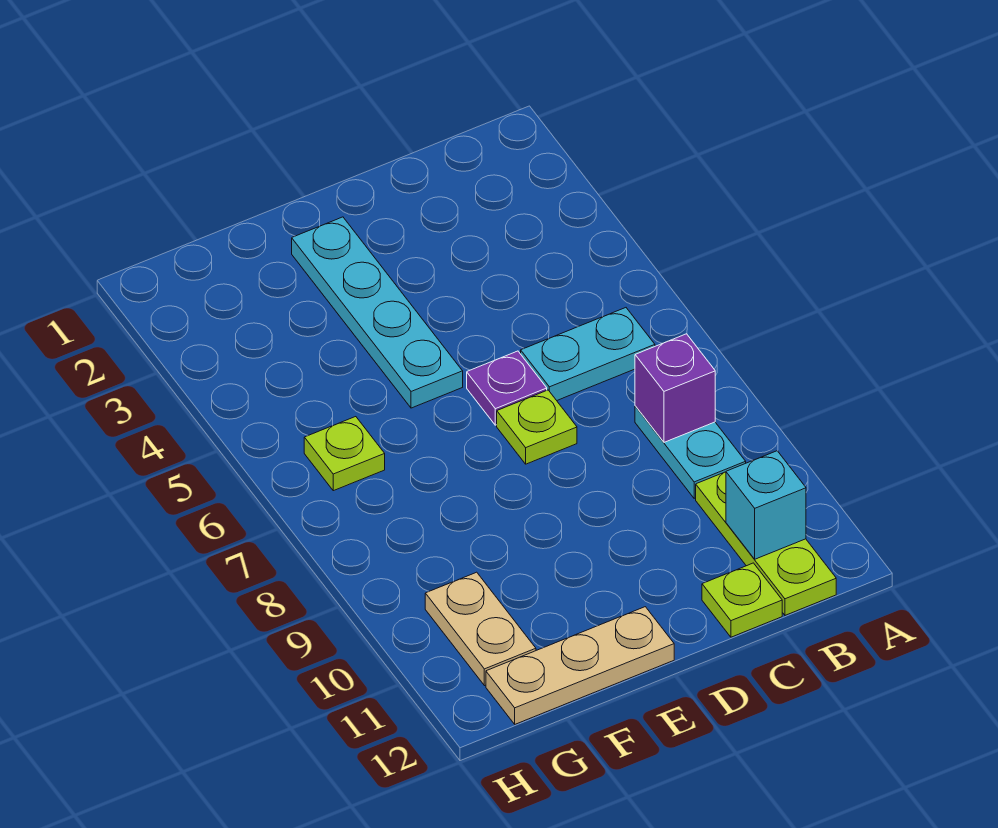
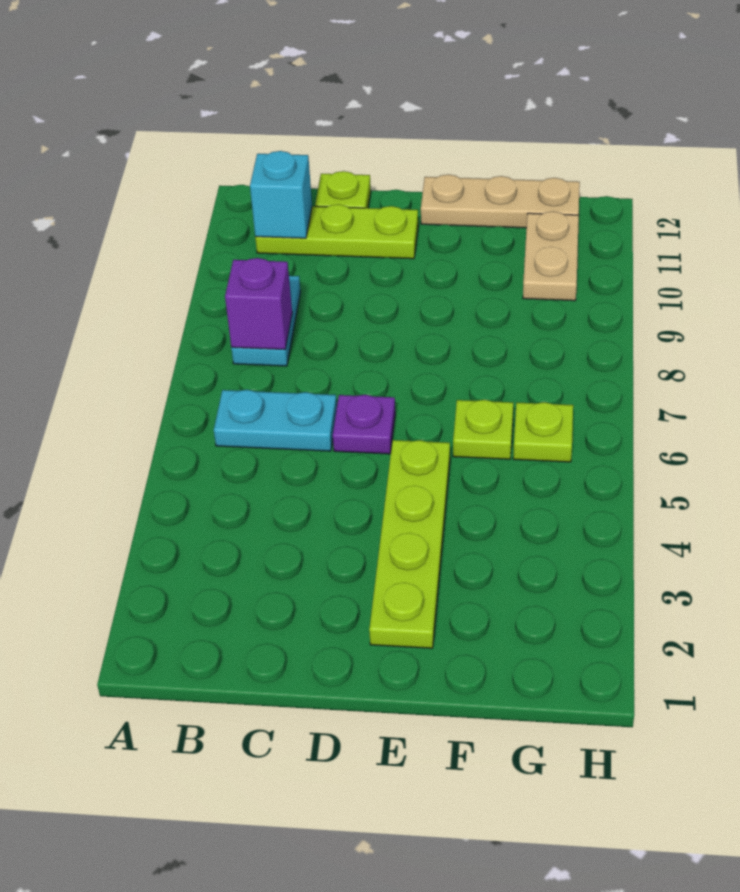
lime plate B10:B12 level 1 -> lime plate B11:D11 level 1
lime plate D7 level 1 -> lime plate F6 level 1
cyan plate E2:E5 level 1 -> lime plate E2:E5 level 1

